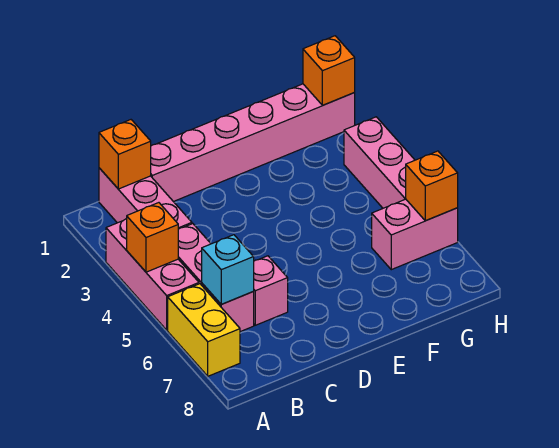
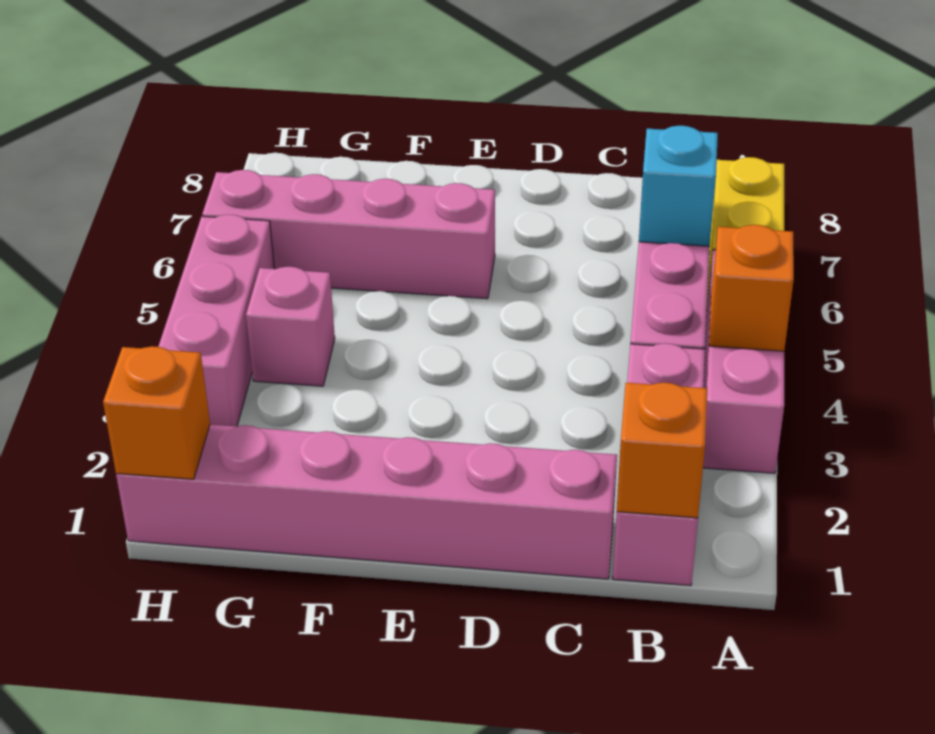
pink brick C6 level 1 -> pink brick G4 level 1
pink brick G6:H6 level 1 -> pink brick E6:H6 level 1
orange brick H6 level 2 -> none

